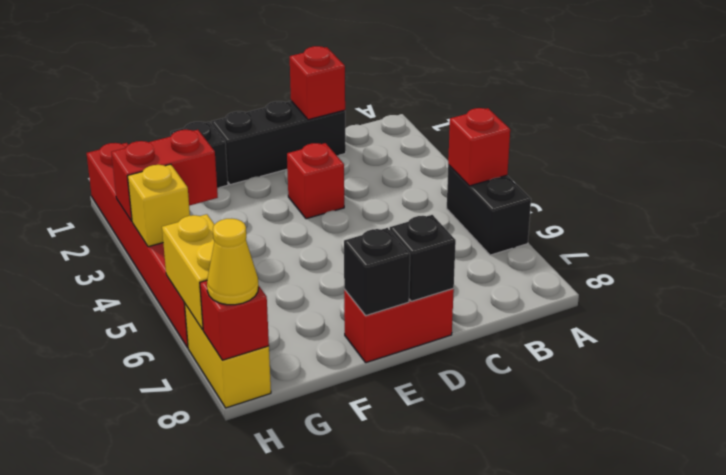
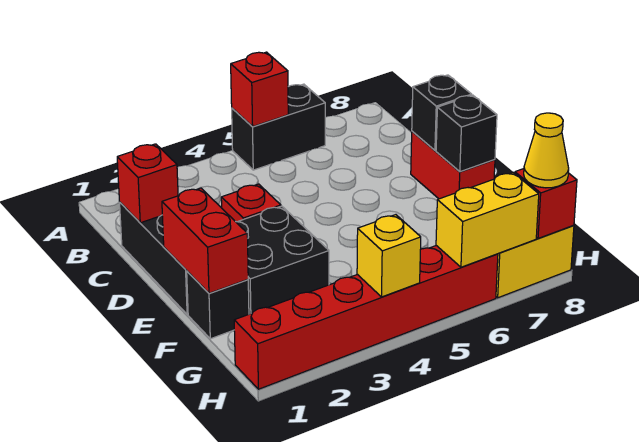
none -> black brick E2:F3 level 1
red brick G3:H3 level 2 -> red brick E1:F1 level 2

